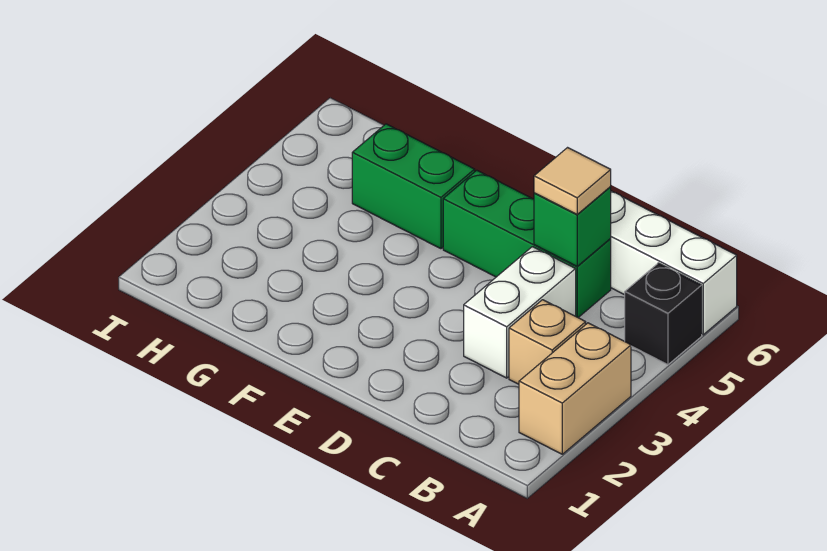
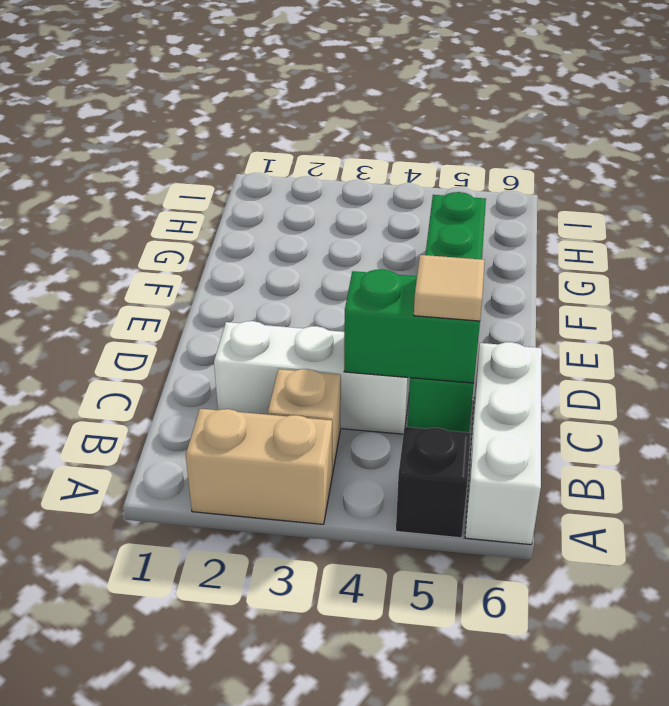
white brick C3:C4 level 1 -> white brick C2:C4 level 1
green brick C5 level 2 -> green brick C4:C5 level 2

